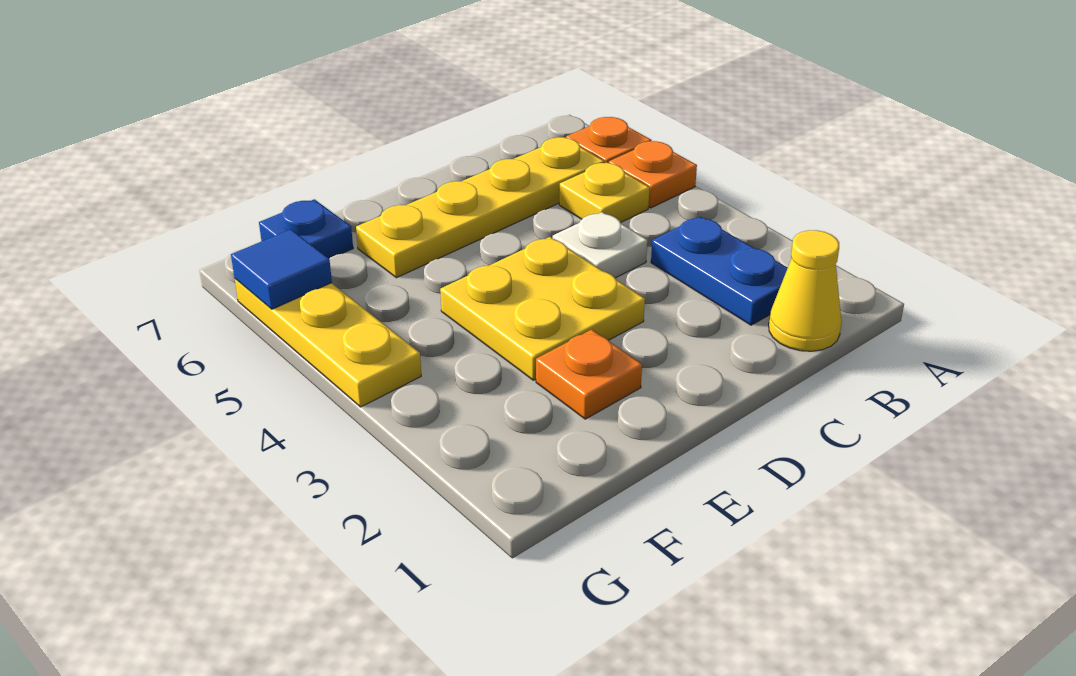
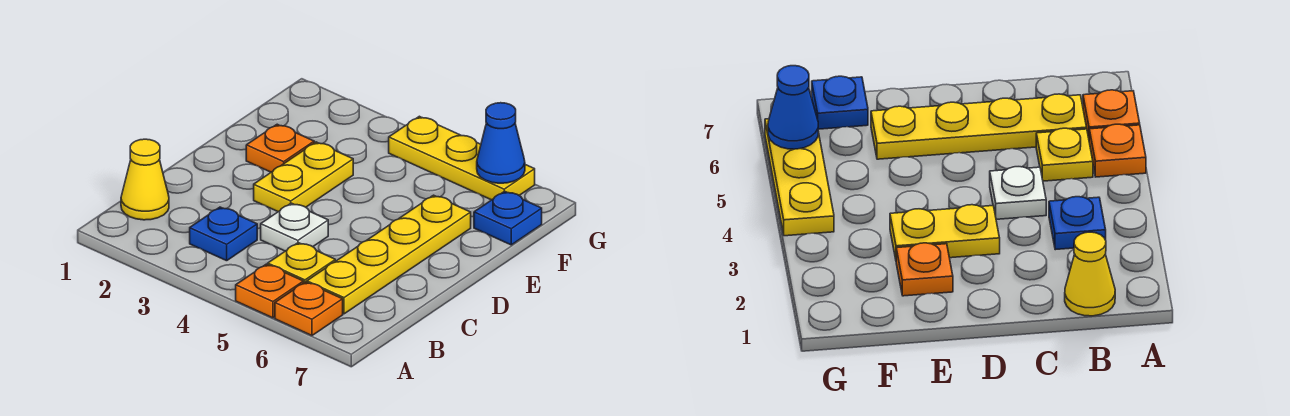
blue plate B2:B3 level 1 -> blue plate B3 level 1
yellow plate D3:E4 level 1 -> yellow plate D3:E3 level 1
blue tile G6 level 2 -> blue cone G6 level 2

